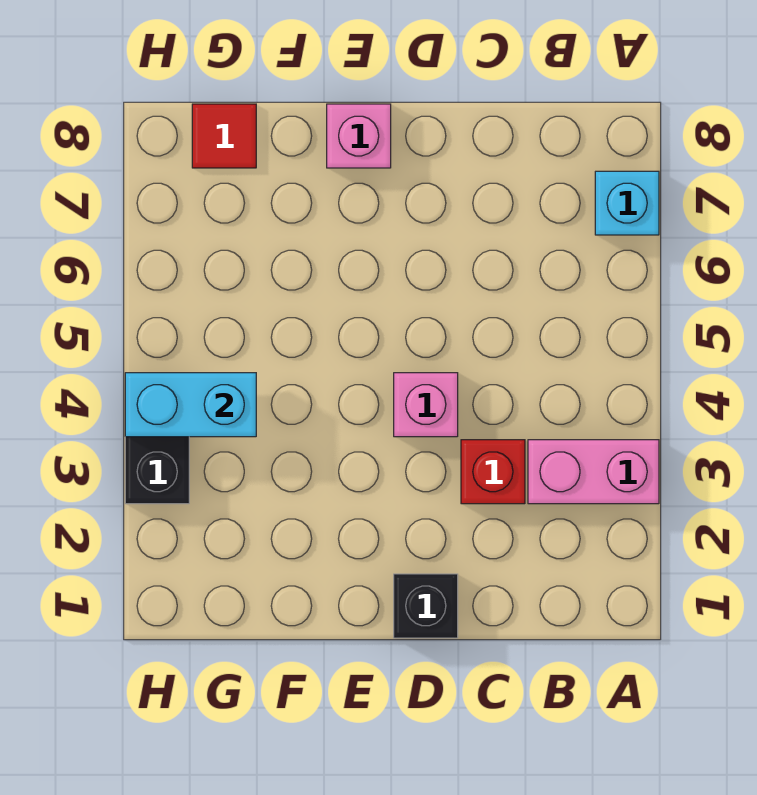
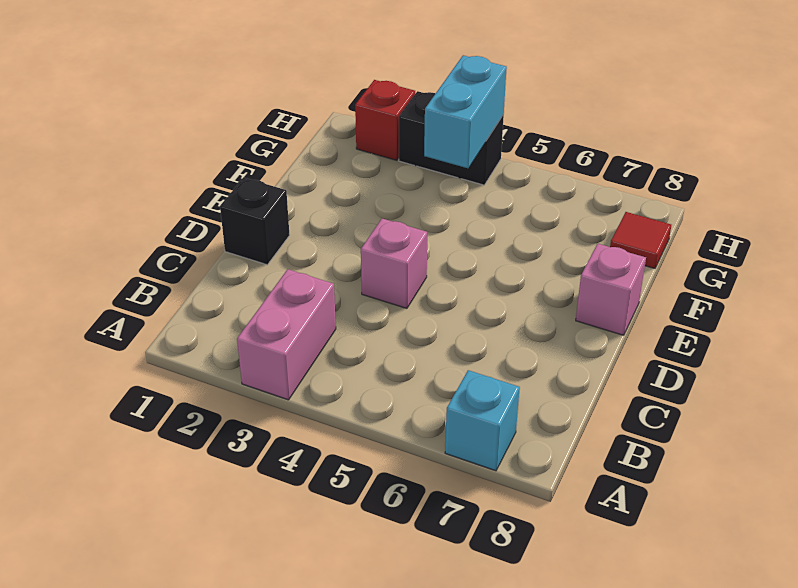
red brick C3 level 1 -> red brick H2 level 1

